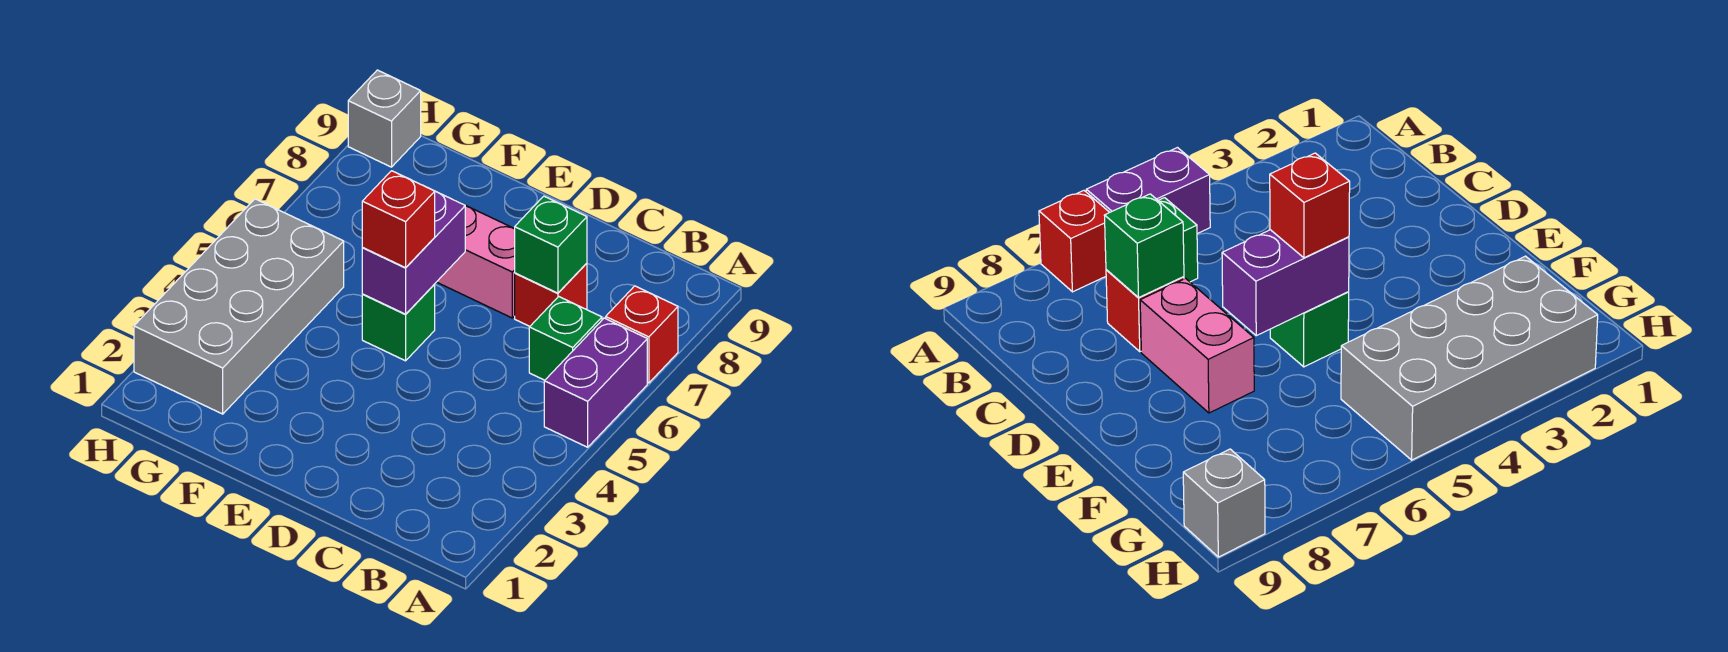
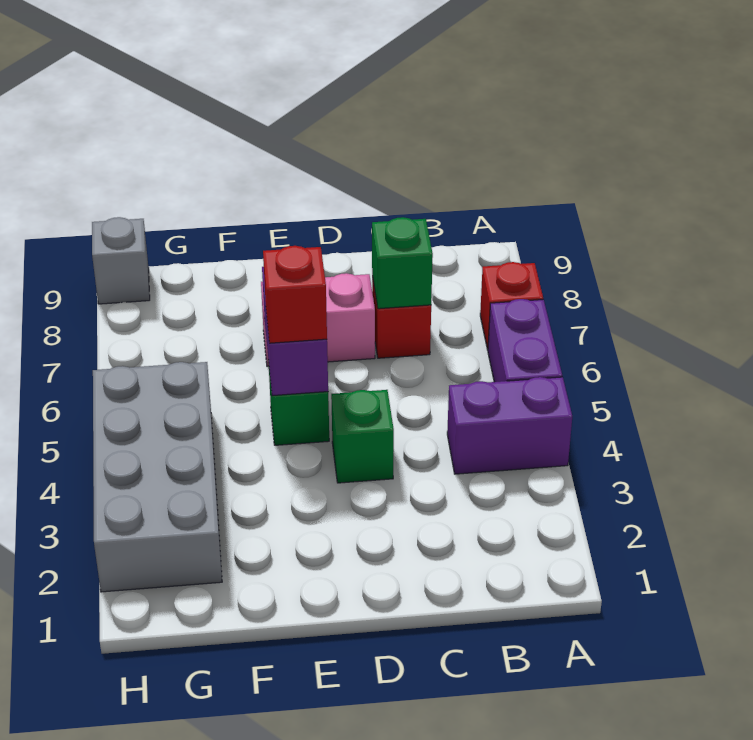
none -> purple brick A4:B4 level 1
green brick B6 level 1 -> green brick D4 level 1

